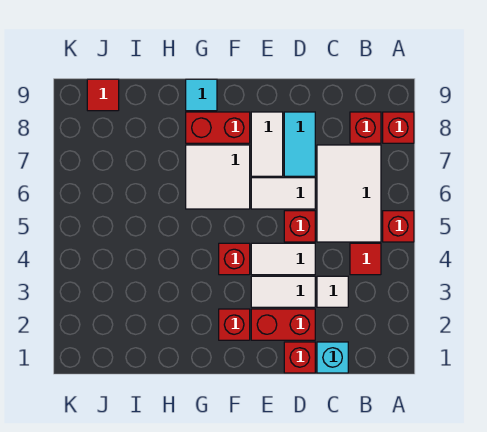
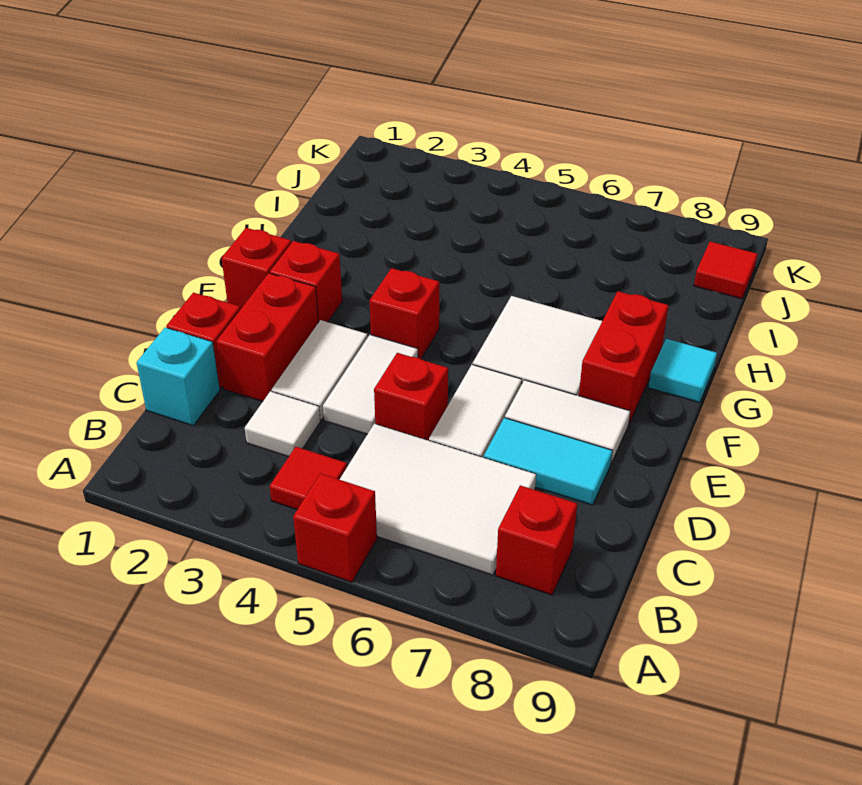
red brick A8 level 1 -> red brick F1 level 1

